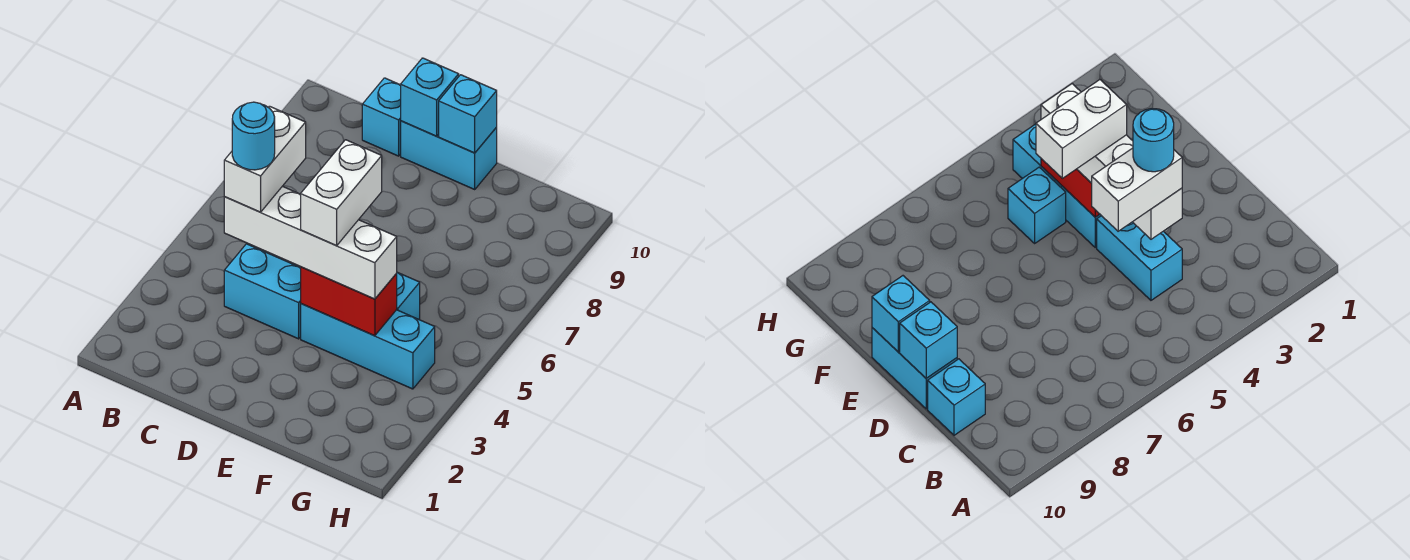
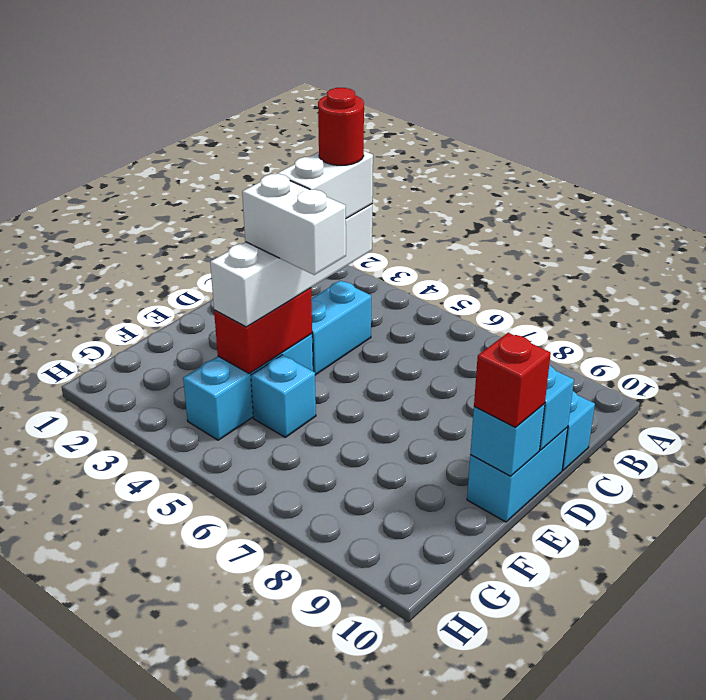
white brick C4:C5 level 4 -> white brick C4:D4 level 4
cyan round brick C4 level 5 -> red round brick C4 level 5
none -> red brick E10 level 3

